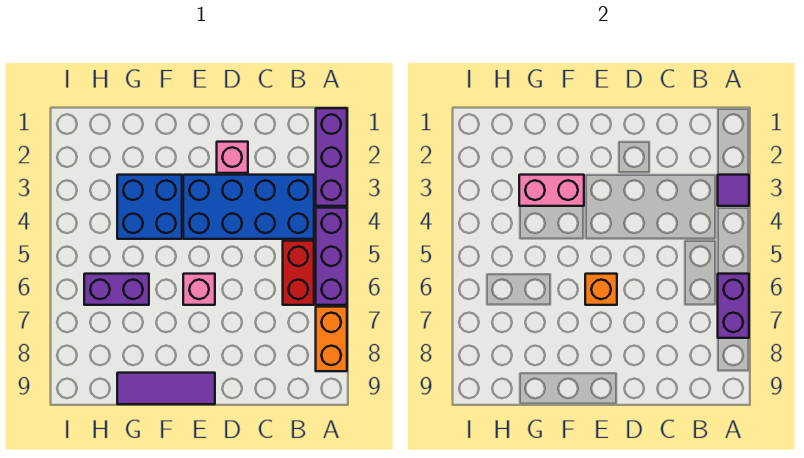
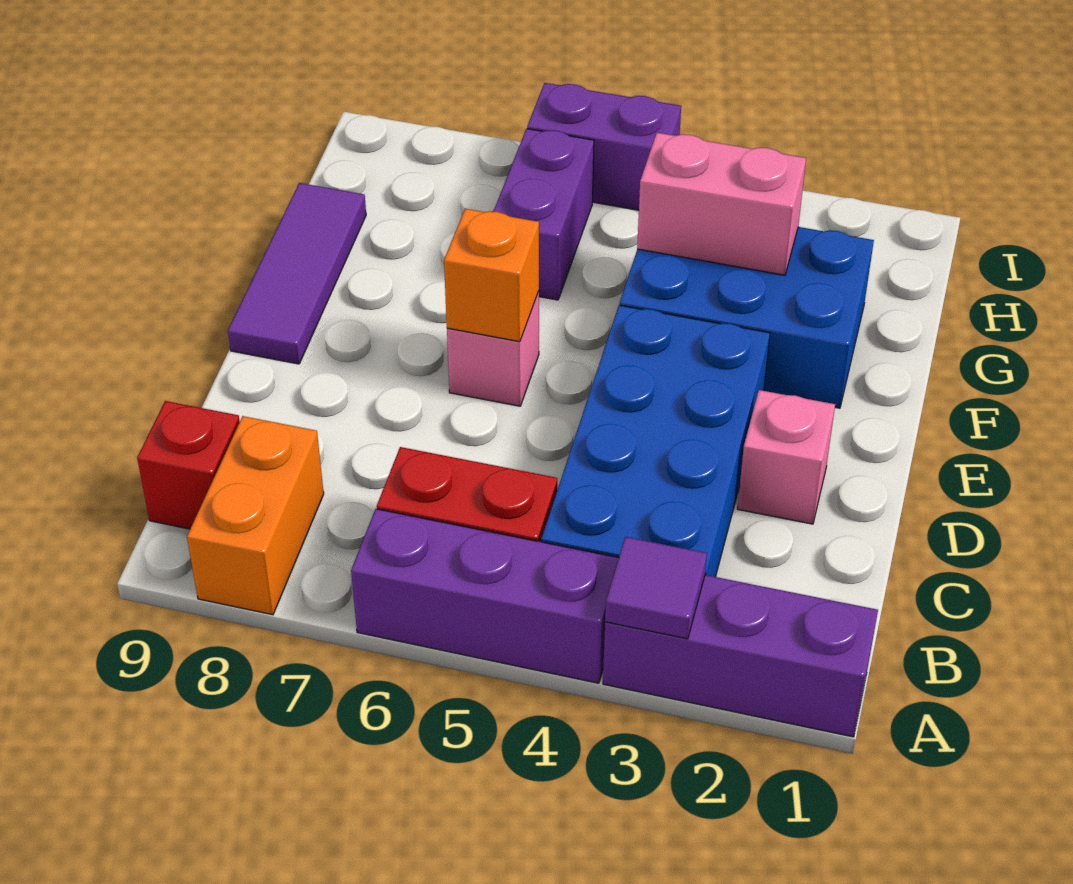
purple brick A6:A7 level 2 -> purple brick I5:I6 level 1
orange brick A7:A8 level 1 -> orange brick A8:B8 level 1
none -> red brick B9 level 1
blue brick F3:G4 level 1 -> blue brick F2:G4 level 1
pink brick F3:G3 level 2 -> pink brick G3:G4 level 2

